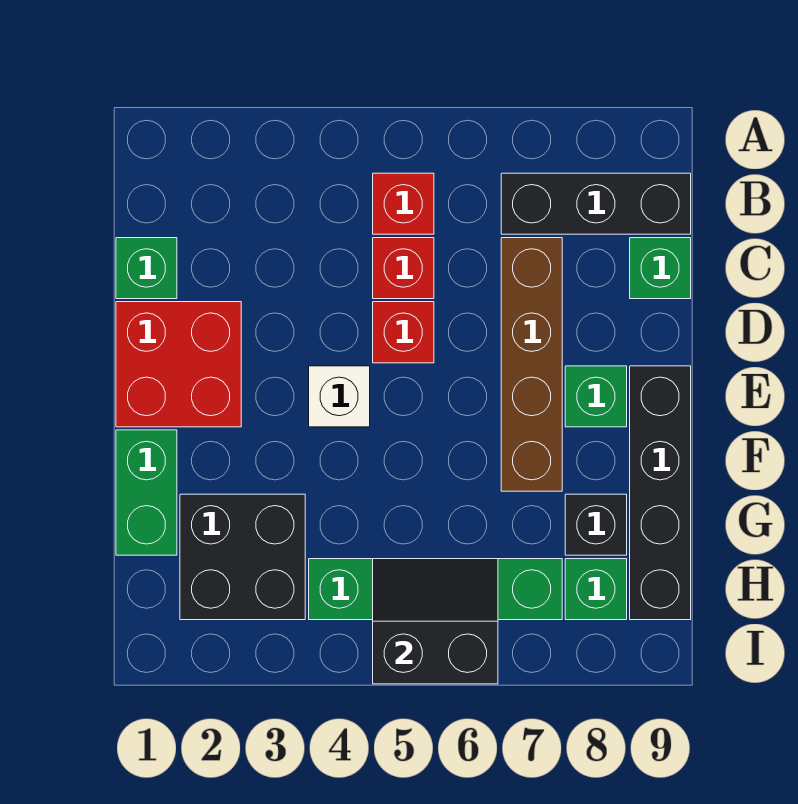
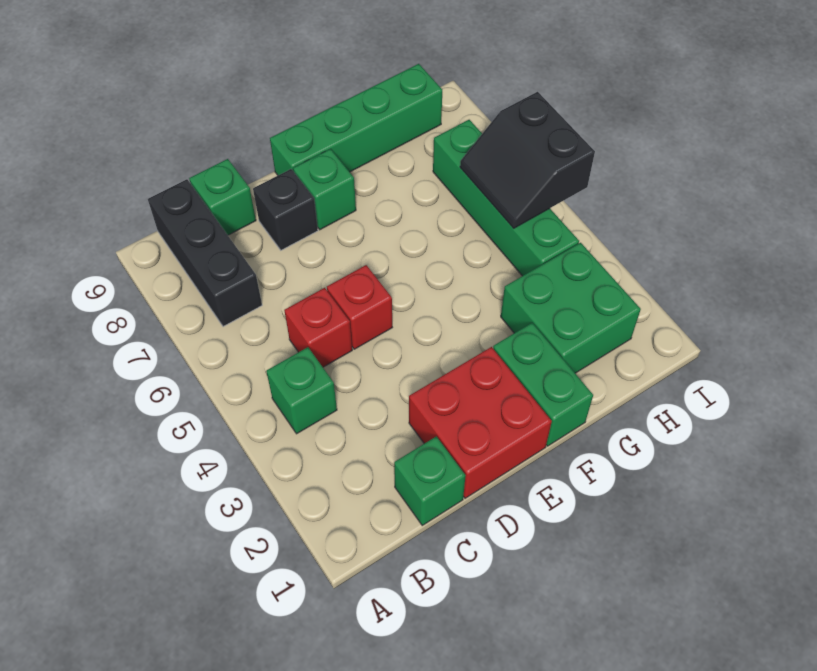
red brick B5 level 1 -> none
brown brick C7:F7 level 1 -> none
white brick E4 level 1 -> none
black brick E9:H9 level 1 -> green brick E9:H9 level 1
green brick F1:G1 level 1 -> green brick F1:F2 level 1
black brick G2:H3 level 1 -> green brick G2:H3 level 1
black brick G8 level 1 -> black brick D8 level 1
green brick H8 level 1 -> green brick B4 level 1

